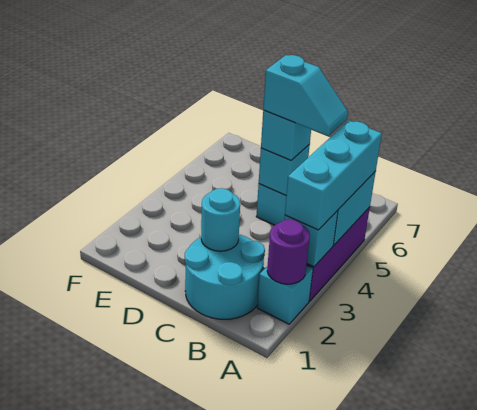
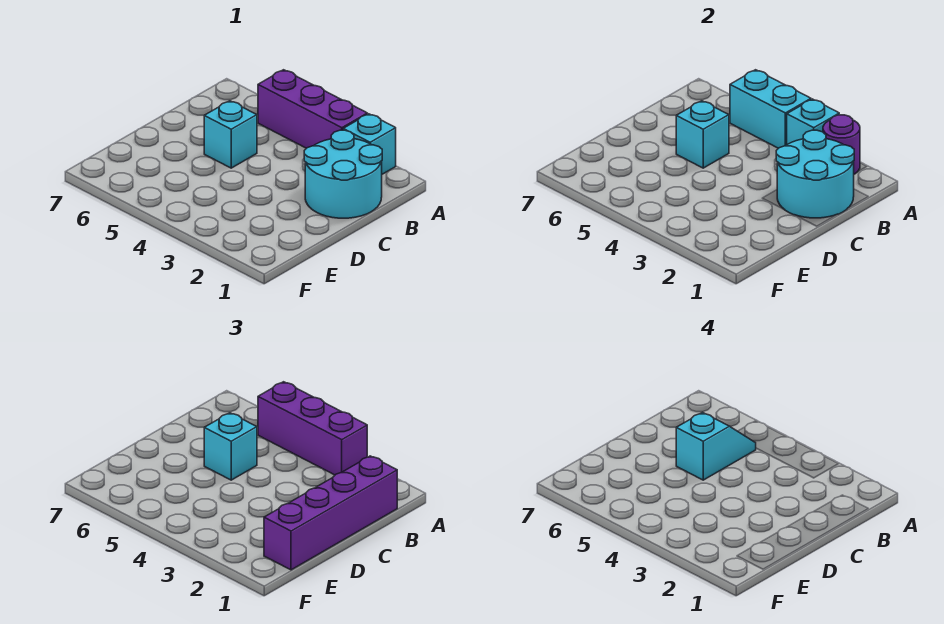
cyan brick A3:A5 level 3 -> purple brick A3:A5 level 3
none -> purple brick B1:E1 level 3
cyan round brick C2 level 2 -> cyan round brick B1:C2 level 2

